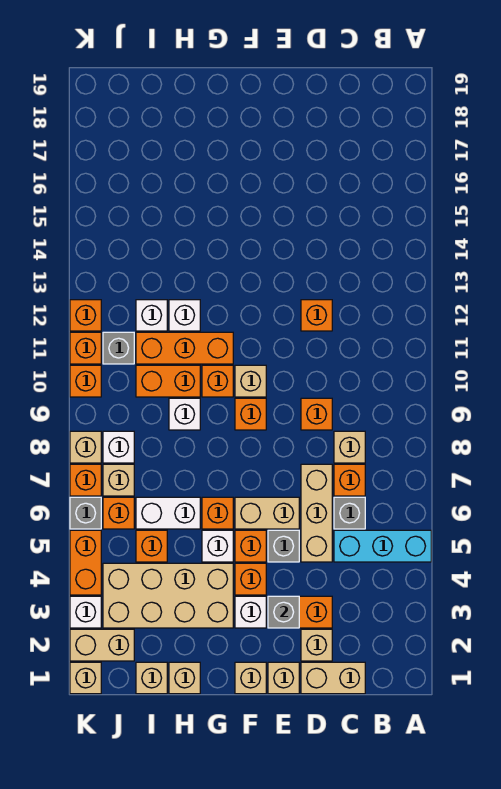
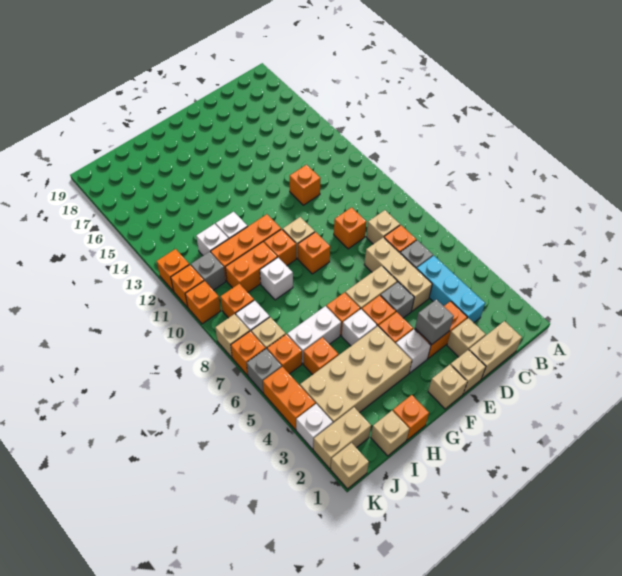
cyan brick A5:C5 level 1 -> cyan brick C3:C5 level 1
tan brick H1 level 1 -> orange brick H1 level 1
none -> orange brick J9 level 1

